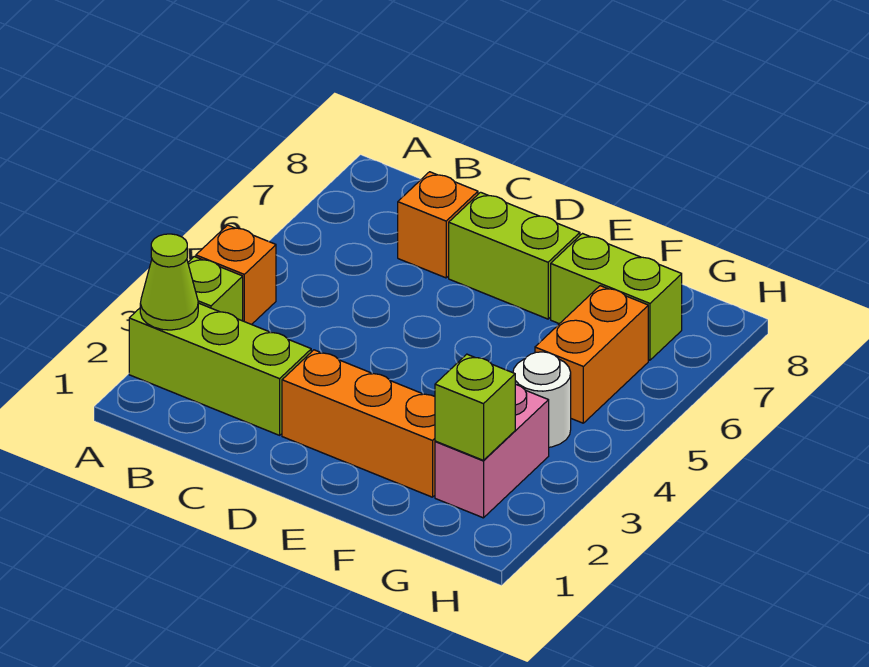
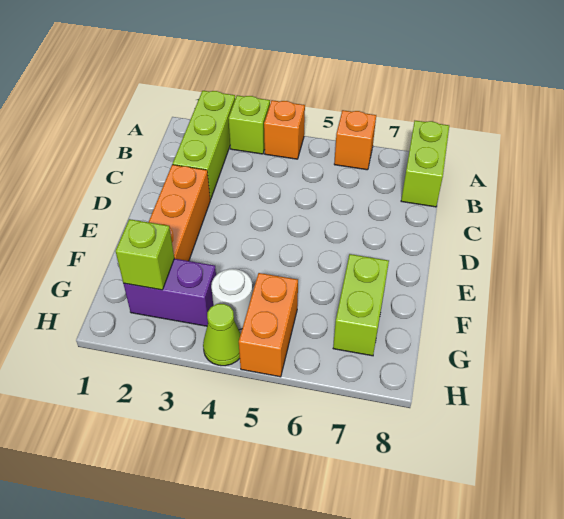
lime cone A2 level 2 -> lime cone H4 level 1
orange brick C7 level 1 -> orange brick A6 level 1
lime brick D7:E7 level 1 -> lime brick A8:B8 level 1
pink brick G2:G3 level 1 -> purple brick G2:G3 level 1
orange brick G5:G6 level 1 -> orange brick G5:H5 level 1

